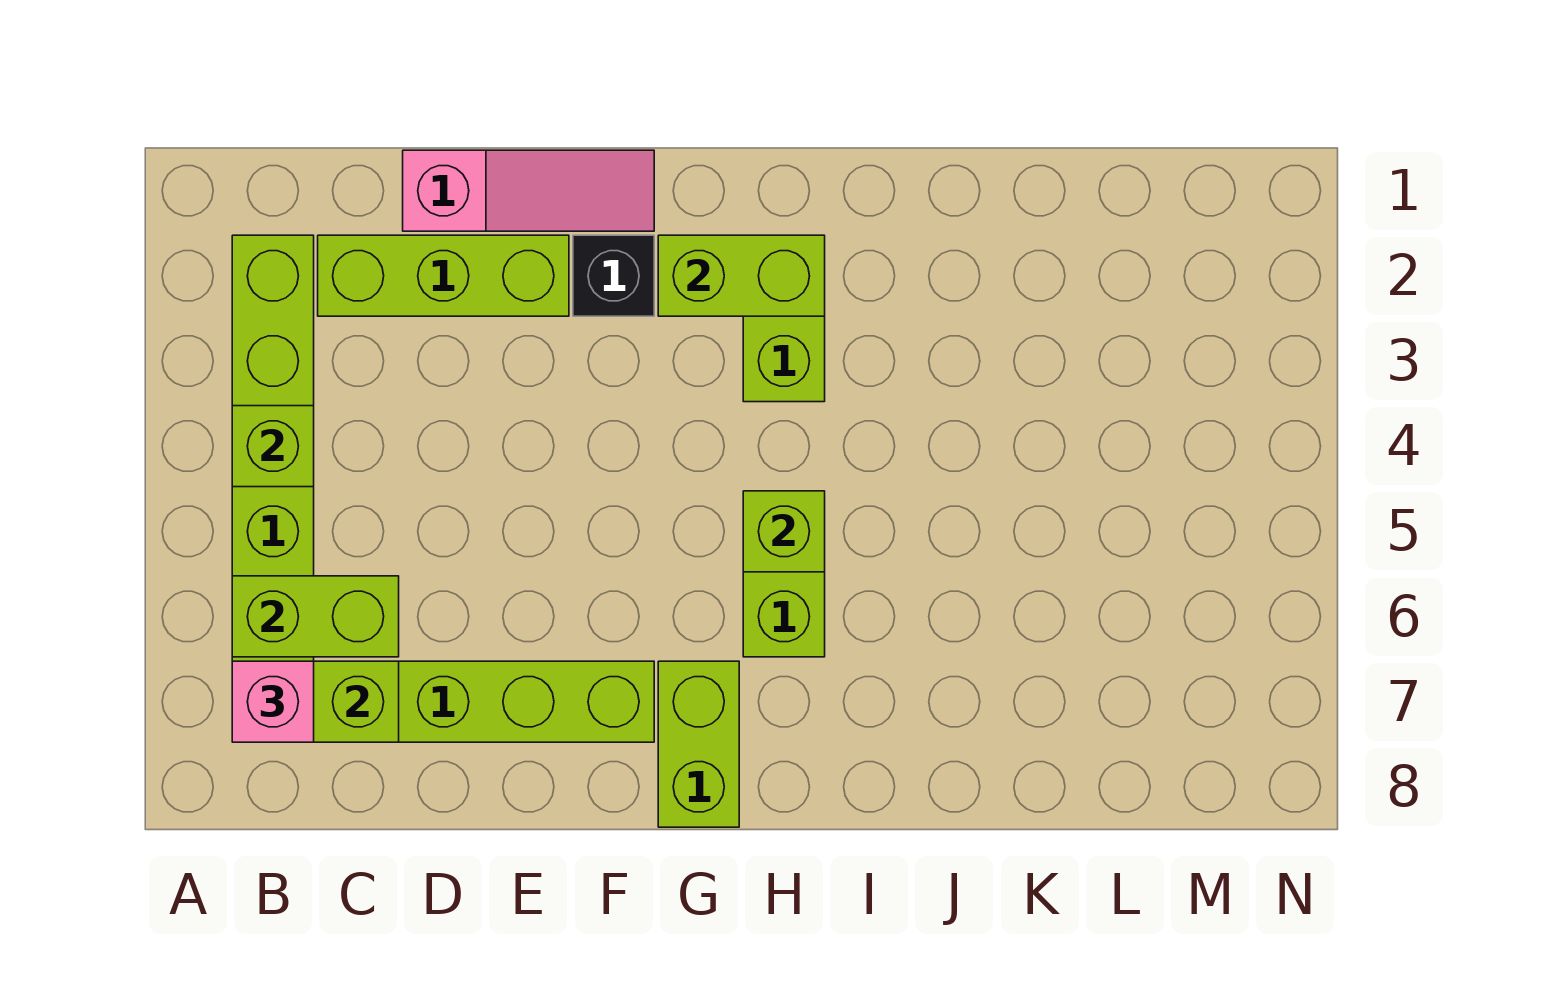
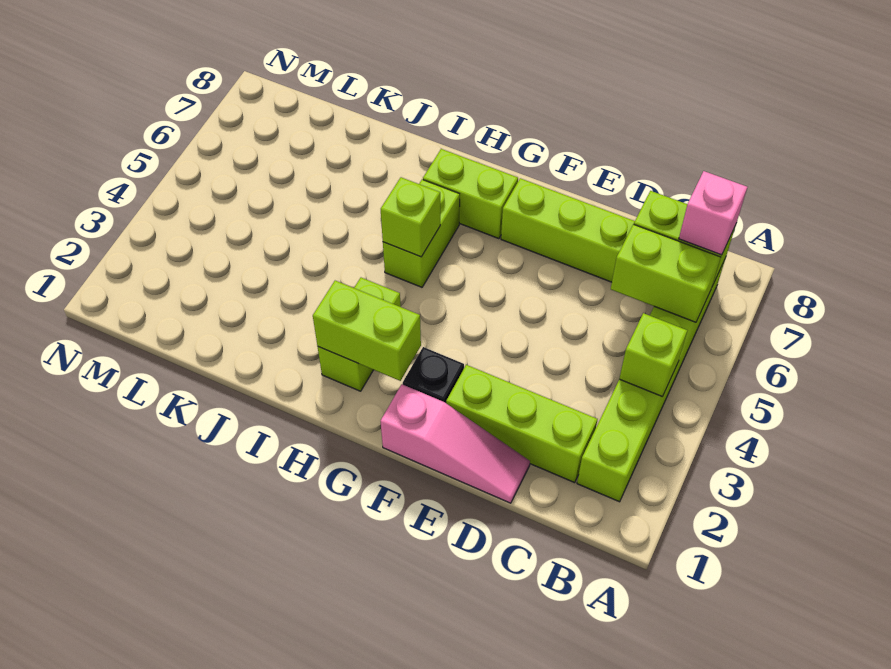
pink slope D1:F1 level 1 top D -> pink slope D1:F1 level 1 top F
lime brick G7:G8 level 1 -> lime brick G7:H7 level 1

